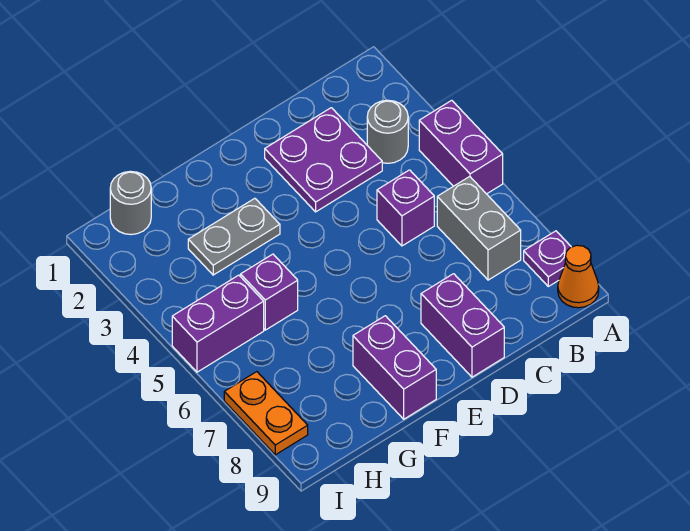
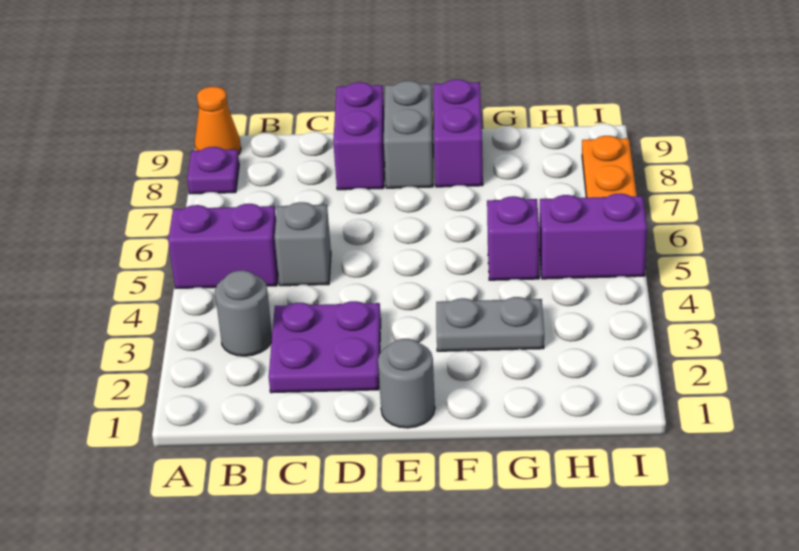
purple brick A4:A5 level 1 -> purple brick A5:B5 level 1
grey brick B6:B7 level 1 -> grey brick E8:E9 level 1
purple brick C5 level 1 -> grey brick C5 level 1
grey round brick H1 level 1 -> grey round brick E1 level 1

